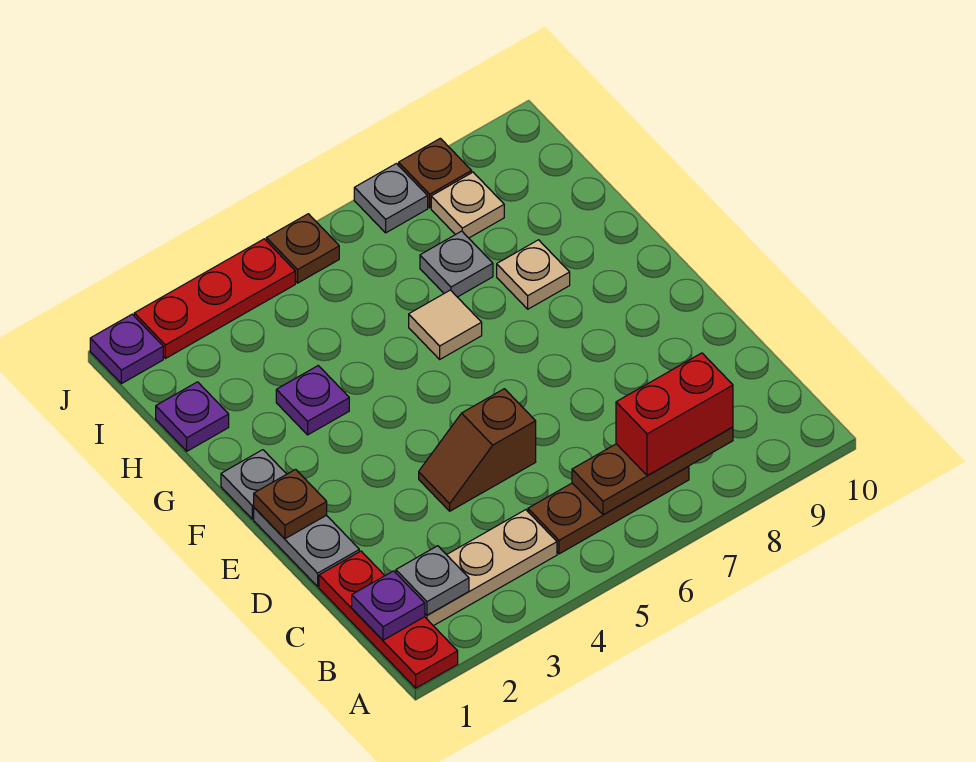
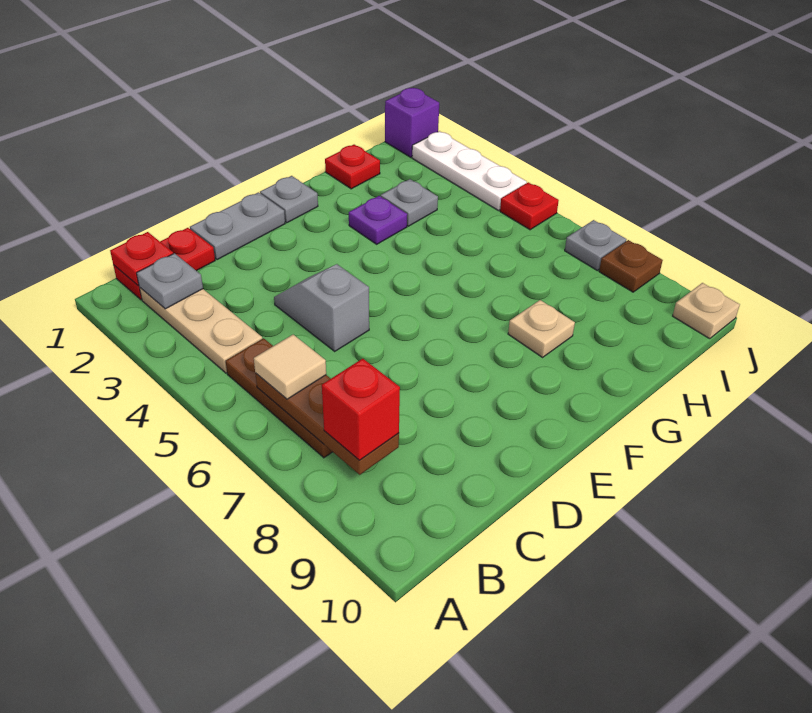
red plate A1:C1 level 1 -> red plate B1:C1 level 1
purple plate B1 level 2 -> red plate B1 level 2
red brick B7:B8 level 3 -> red brick B8 level 3
brown slope D4:D5 level 1 top 5 -> grey slope D4:D5 level 1 top 5
brown plate E1 level 2 -> none
tan tile G6 level 1 -> tan tile B6 level 3
purple plate H1 level 1 -> red plate H1 level 1
grey plate H7 level 1 -> grey plate H3 level 1
tan plate I8 level 1 -> tan plate J10 level 1
purple plate J1 level 1 -> purple brick J1 level 1
red plate J2:J4 level 1 -> white plate J2:J4 level 1
brown plate J5 level 1 -> red plate J5 level 1

